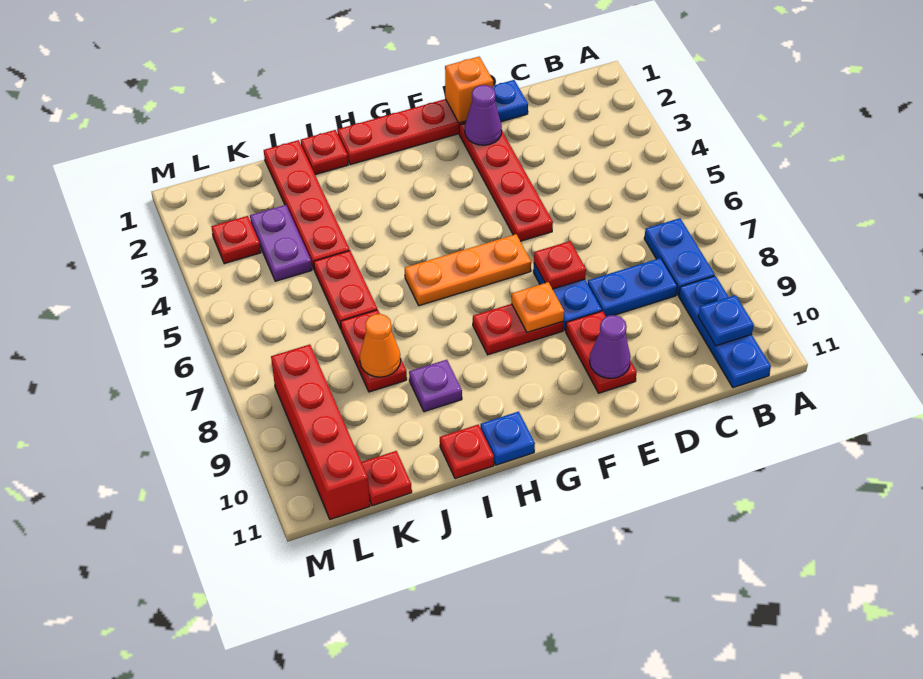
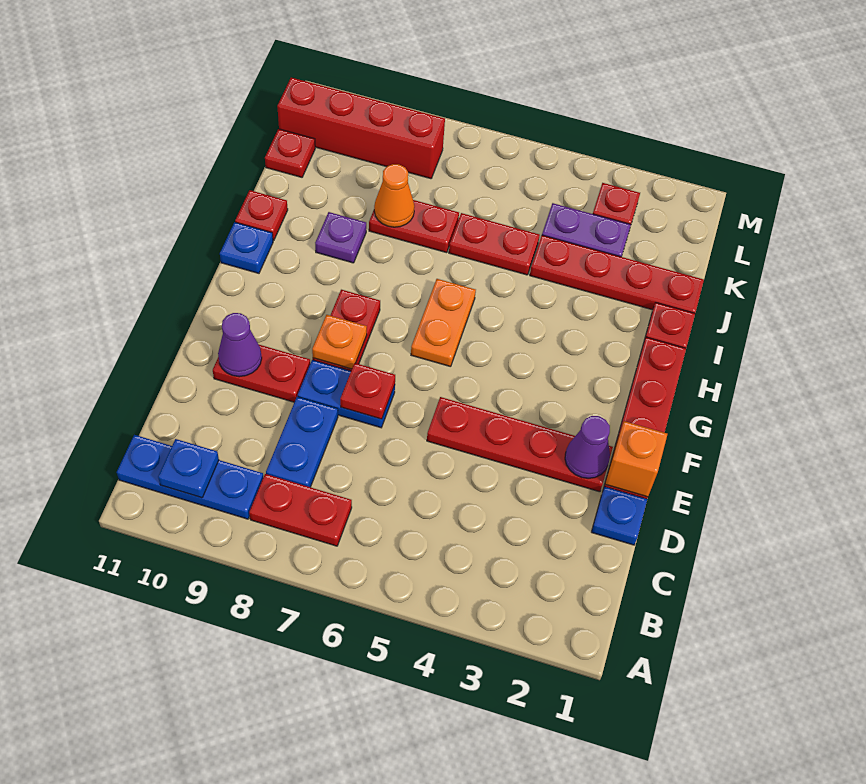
blue plate B7:B8 level 1 -> red plate B7:B8 level 1
orange plate F6:H6 level 1 -> orange plate G6:H6 level 1

